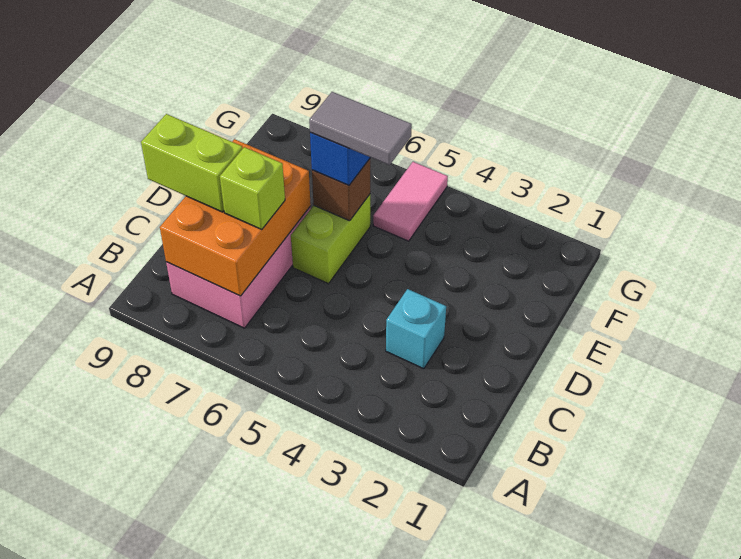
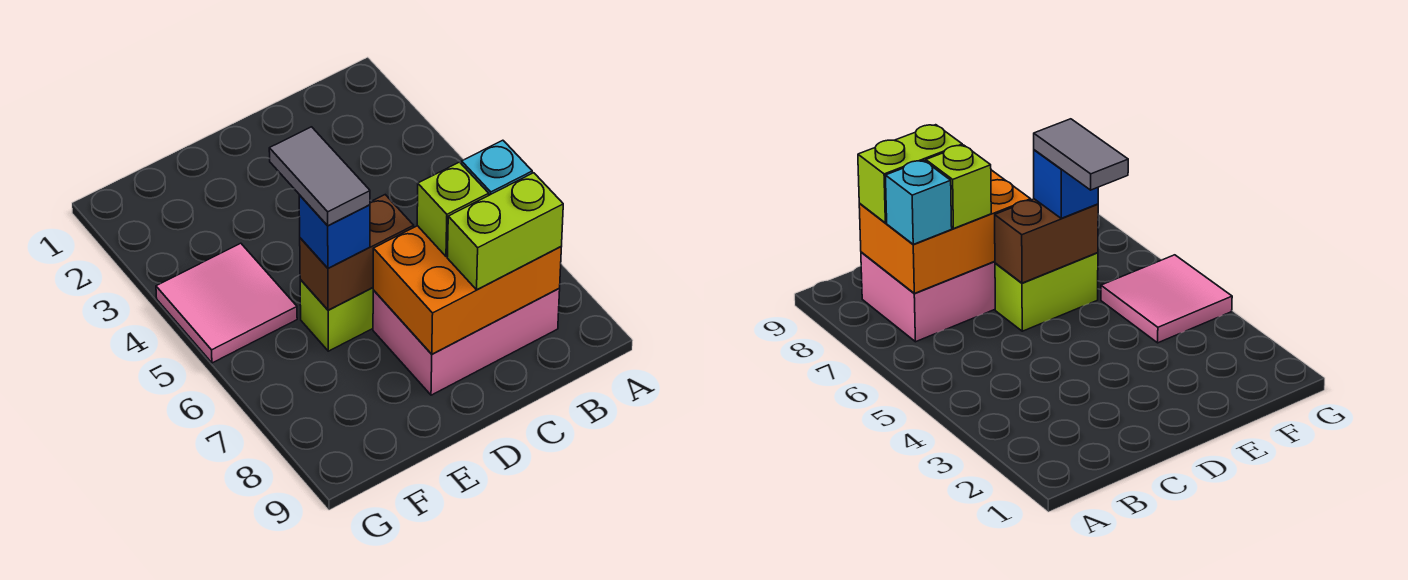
cyan brick C3 level 1 -> cyan brick B7 level 3
lime brick C8:C9 level 3 -> lime brick B8:C8 level 3
brown brick E6 level 2 -> brown brick D6:E6 level 2
pink tile F5:G5 level 1 -> pink tile F4:G5 level 1

